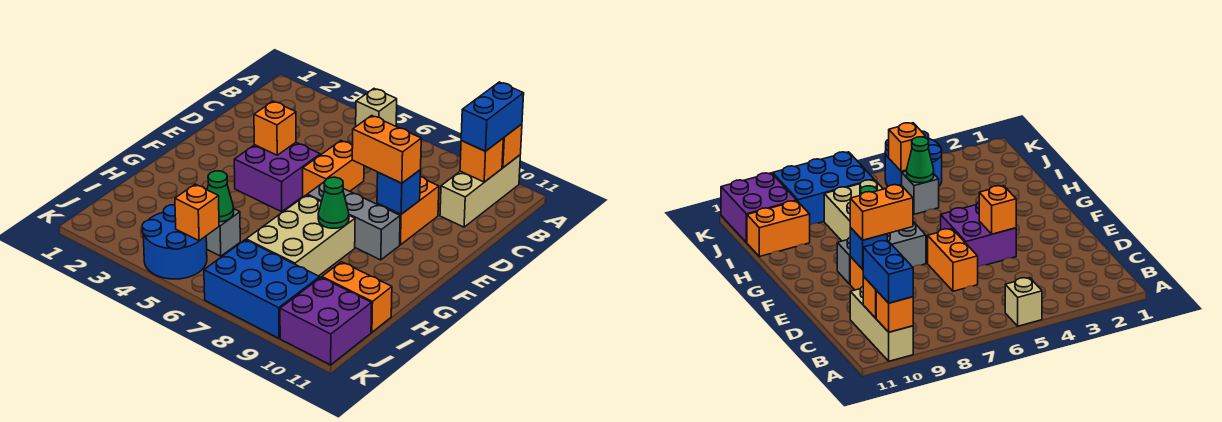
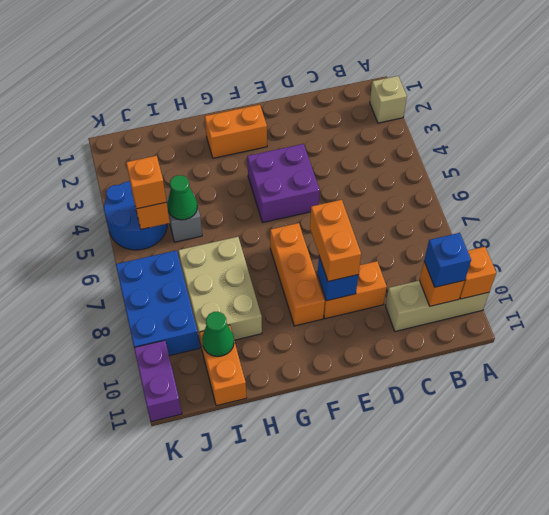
tan brick A5 level 1 -> tan brick A2 level 1
blue brick A10:B10 level 3 -> blue brick B10 level 3
orange brick D6:E6 level 1 -> orange brick F2:G2 level 1
orange brick E4 level 2 -> orange brick J5 level 3
grey brick F7:F9 level 1 -> orange brick F7:F9 level 1
tan brick G7:I8 level 1 -> tan brick H7:I9 level 1
green cone G8 level 2 -> green cone I10 level 2
purple brick J10:K11 level 1 -> purple brick K10:K11 level 1

